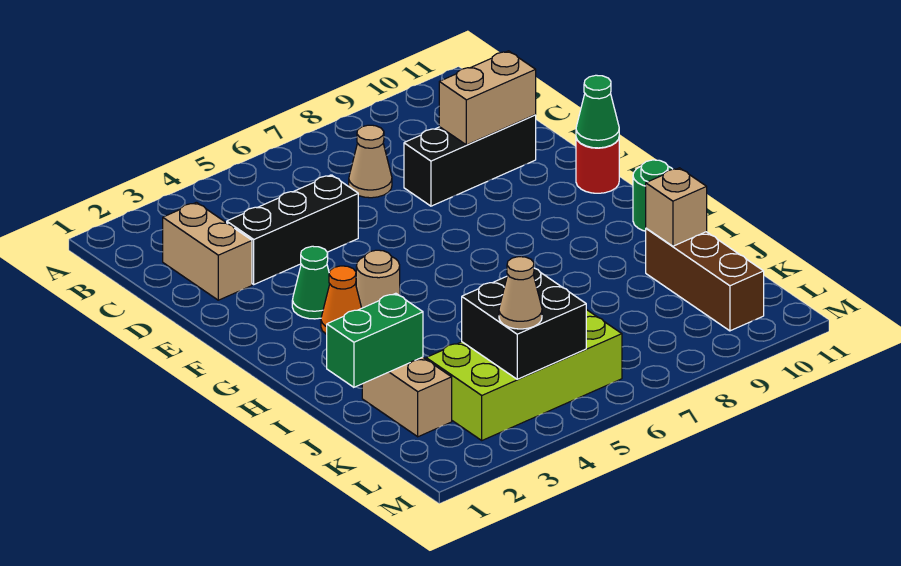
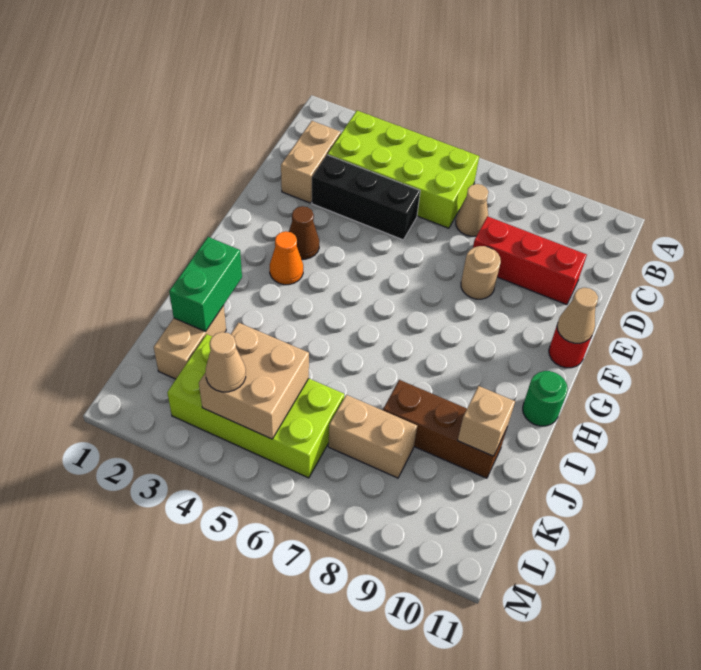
none -> lime brick B3:C6 level 1
black brick D8:D10 level 1 -> red brick D8:D10 level 1
tan brick D9:D10 level 2 -> tan brick K7:K8 level 1
green cone F3 level 1 -> brown cone F3 level 1
green cone F11 level 2 -> tan cone F11 level 2
tan round brick G4 level 1 -> tan round brick E8 level 1
green brick J1:J2 level 2 -> green brick I2:J2 level 2
brown brick J10:L10 level 1 -> brown brick J8:J10 level 1
black brick K4:L5 level 2 -> tan brick K4:L5 level 2

